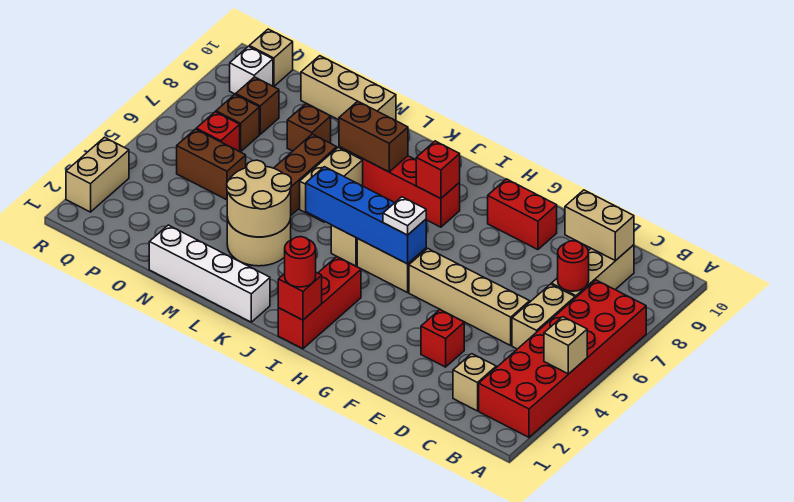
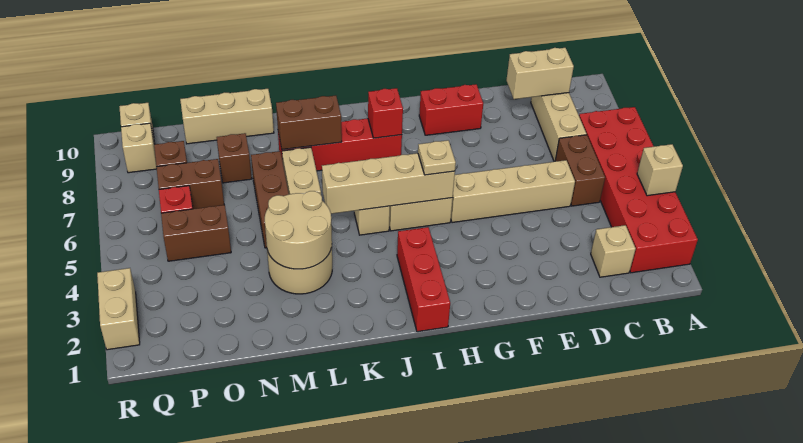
tan brick C5:C6 level 1 -> brown brick C5:C6 level 1
red round brick C7 level 2 -> none
red brick E3 level 1 -> none
blue brick H5:K5 level 2 -> tan brick H5:K5 level 2
white plate H5 level 3 -> tan plate H5 level 3
red brick I1 level 2 -> none
red round brick I1 level 3 -> none
white brick K1:N1 level 1 -> none
brown brick P7 level 1 -> brown brick O7:P7 level 1
white brick Q9 level 1 -> tan brick Q9 level 1

